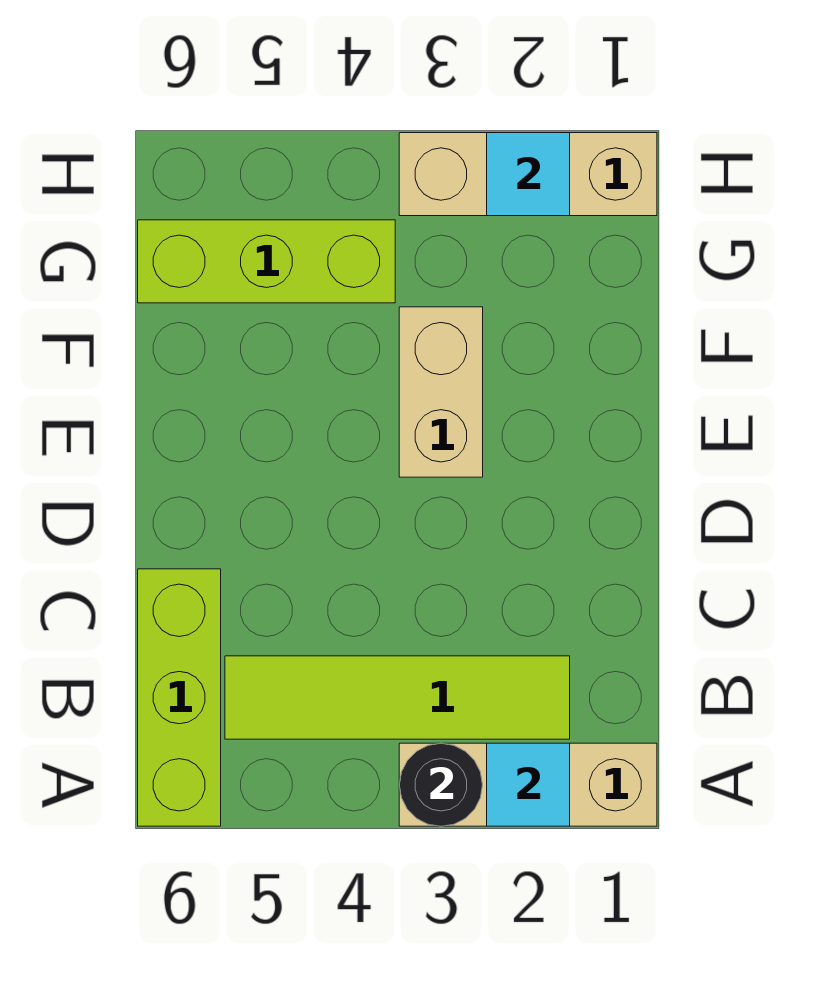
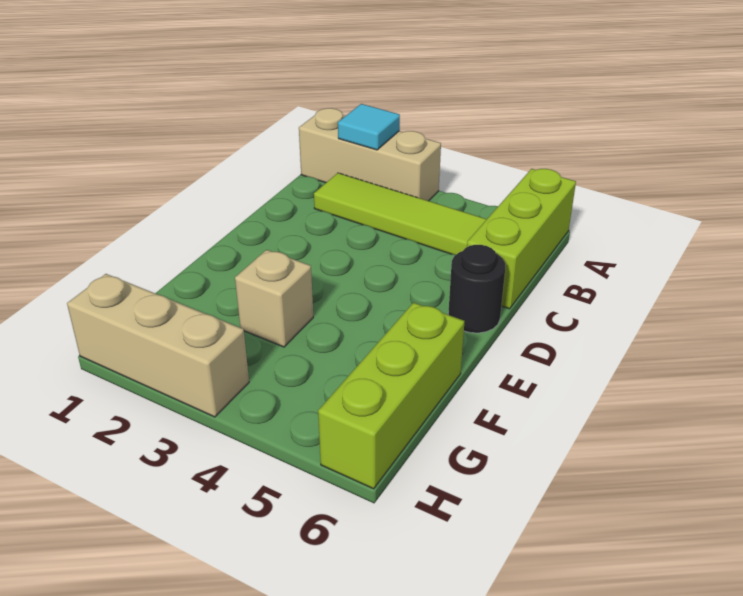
black round brick A3 level 2 -> black round brick D6 level 1
tan brick E3:F3 level 1 -> tan brick F3 level 1
lime brick G4:G6 level 1 -> lime brick F6:H6 level 1
cyan tile H2 level 2 -> none

